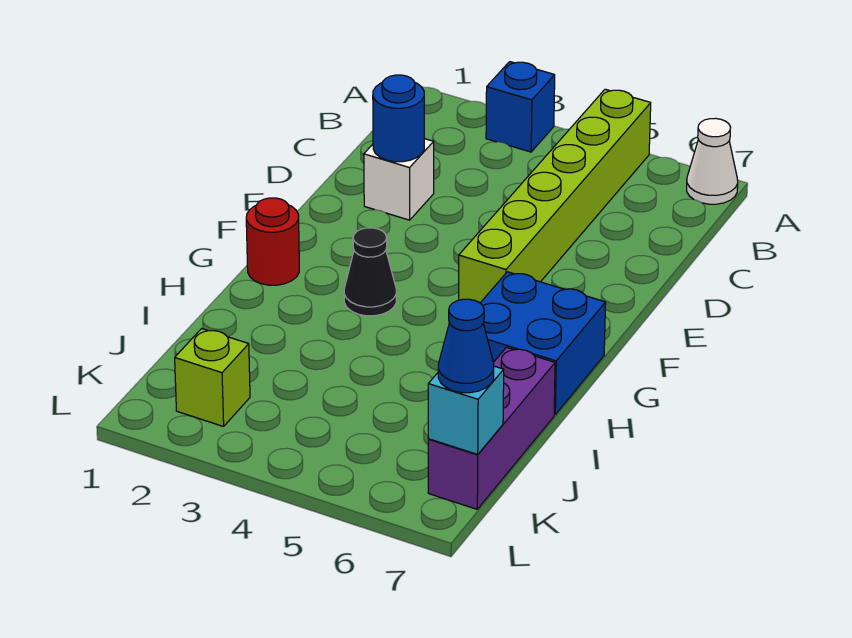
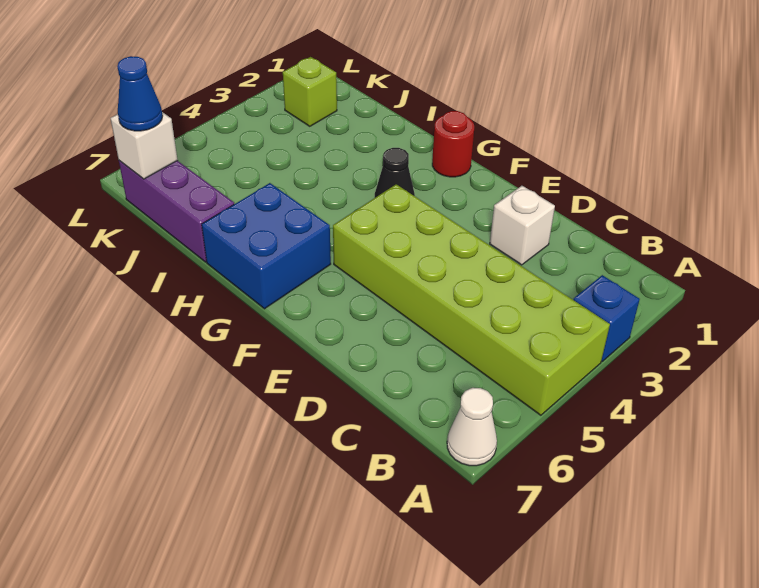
lime brick A5:F5 level 1 -> lime brick A4:F5 level 1
blue round brick D2 level 2 -> none
cyan brick K7 level 2 -> white brick K7 level 2

